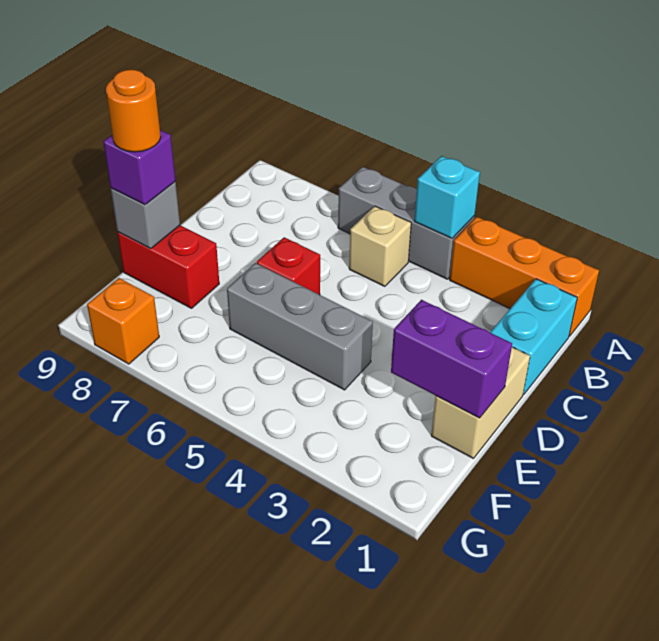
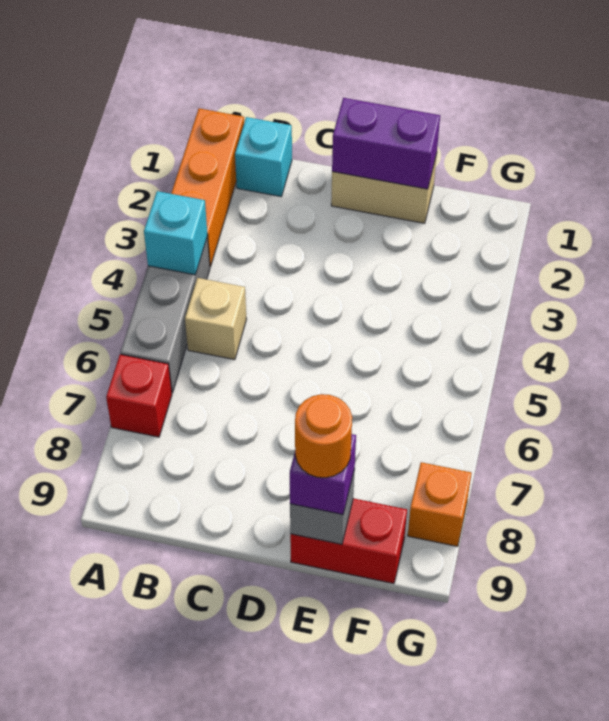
cyan brick B1:C1 level 1 -> cyan brick B1 level 1
red brick D6 level 1 -> red brick A7 level 1
purple brick E1:E2 level 2 -> purple brick D1:E1 level 2
grey brick E4:E6 level 1 -> none
red brick E8:E9 level 1 -> red brick E9:F9 level 1

